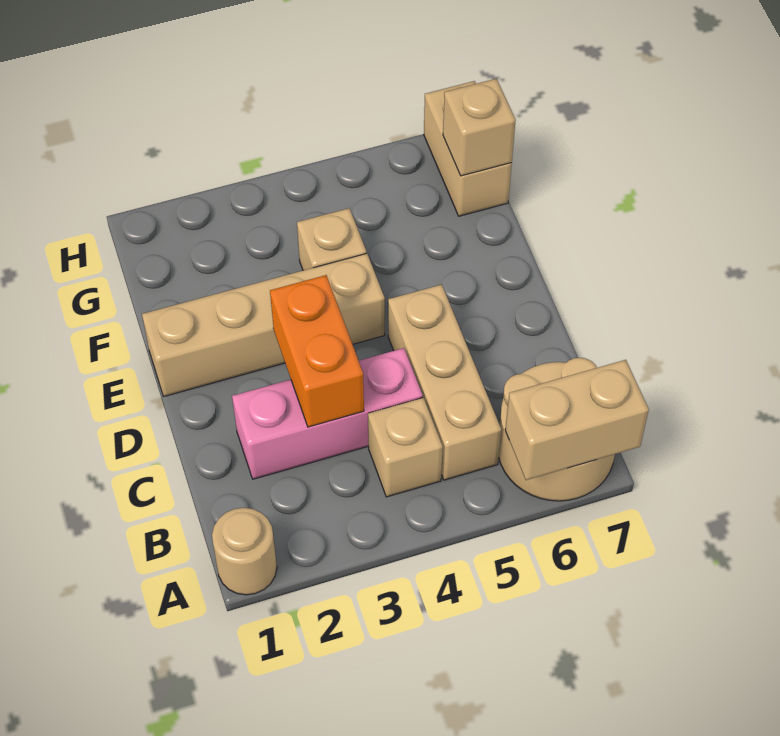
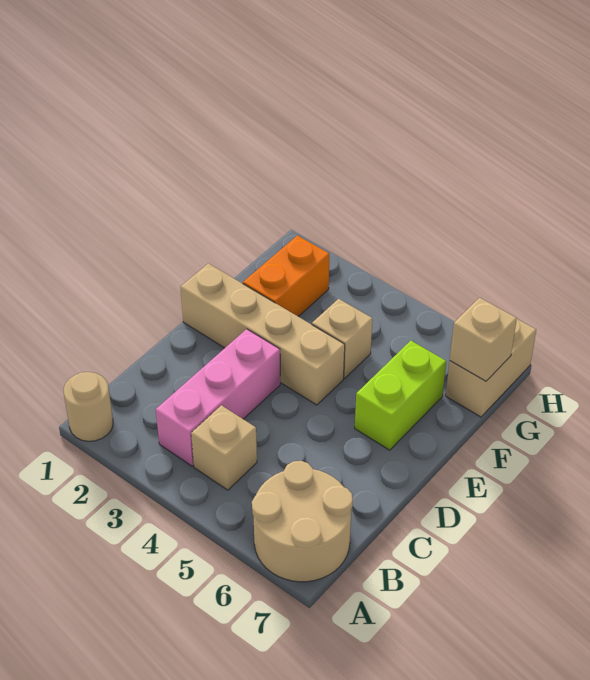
tan brick A6:A7 level 2 -> none
tan brick B5:D5 level 1 -> none
pink brick C2:C4 level 1 -> pink brick B3:D3 level 1
orange brick C3:D3 level 2 -> orange brick F2:G2 level 1
none -> lime brick E6:F6 level 1

